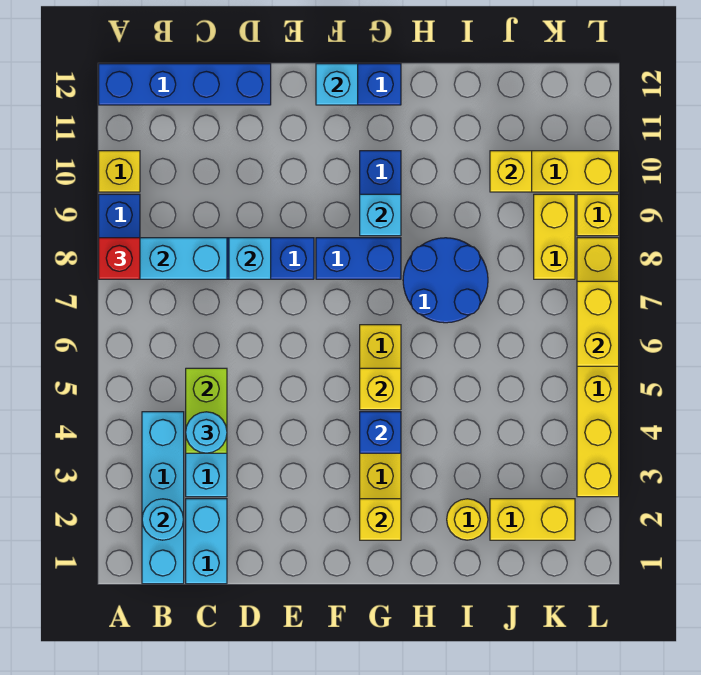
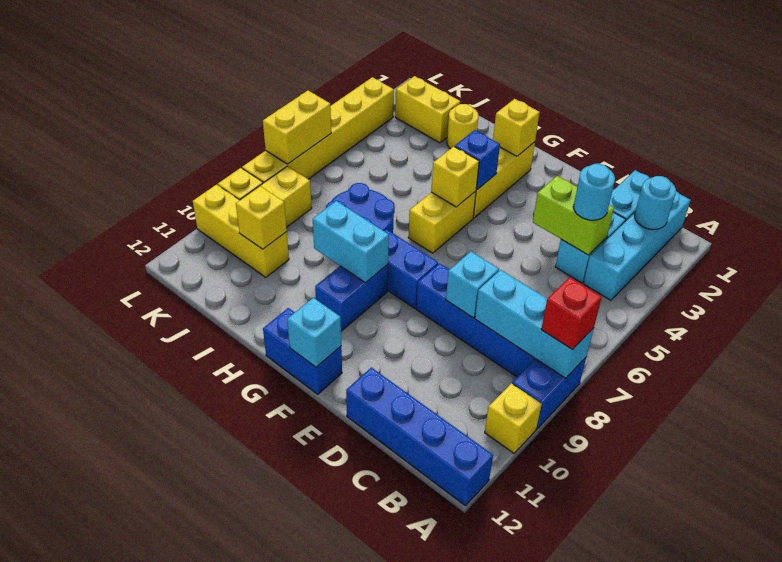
lime brick C4:C5 level 2 -> lime brick C4:D4 level 2
cyan brick G9 level 2 -> cyan brick G9:H9 level 2

